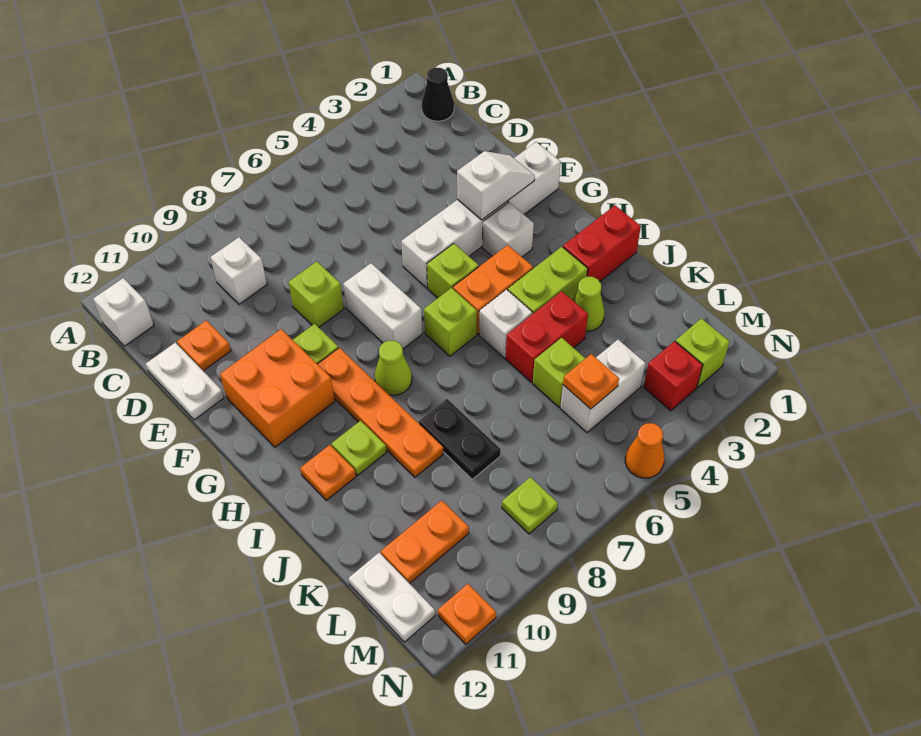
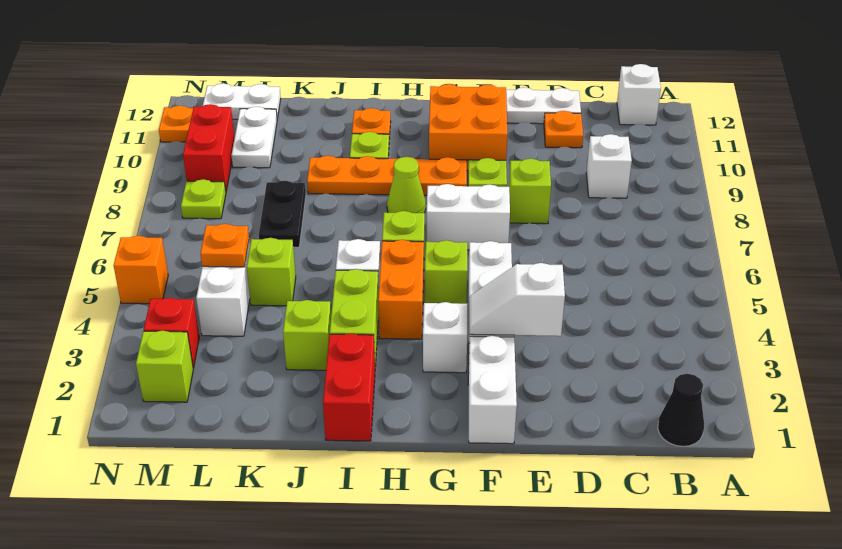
white slope F2:F3 level 2 top 3 -> white slope E3:F3 level 2 top E
lime cone J3 level 1 -> lime brick J3 level 1
red brick J4:J5 level 1 -> red brick M9:M10 level 1
black plate J8:K8 level 1 -> black plate K7:K8 level 1
orange plate L10:L11 level 1 -> white plate L10:L11 level 1
orange cone N5 level 1 -> orange brick N5 level 1

